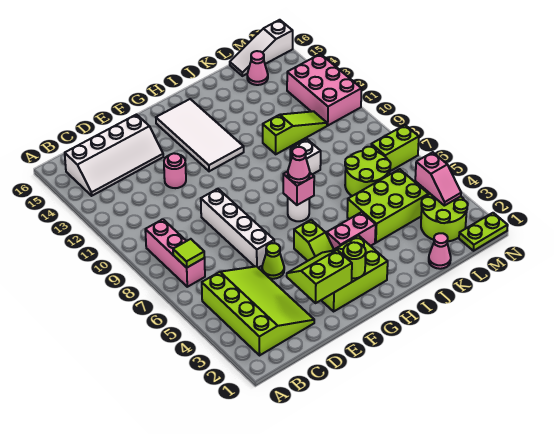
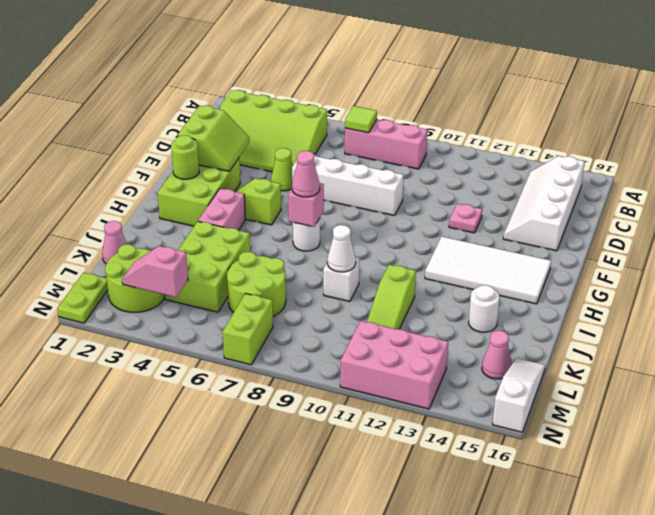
pink round brick E12 level 1 -> pink plate E12 level 1
none -> white cone J9 level 2
none -> white round brick J14 level 1

